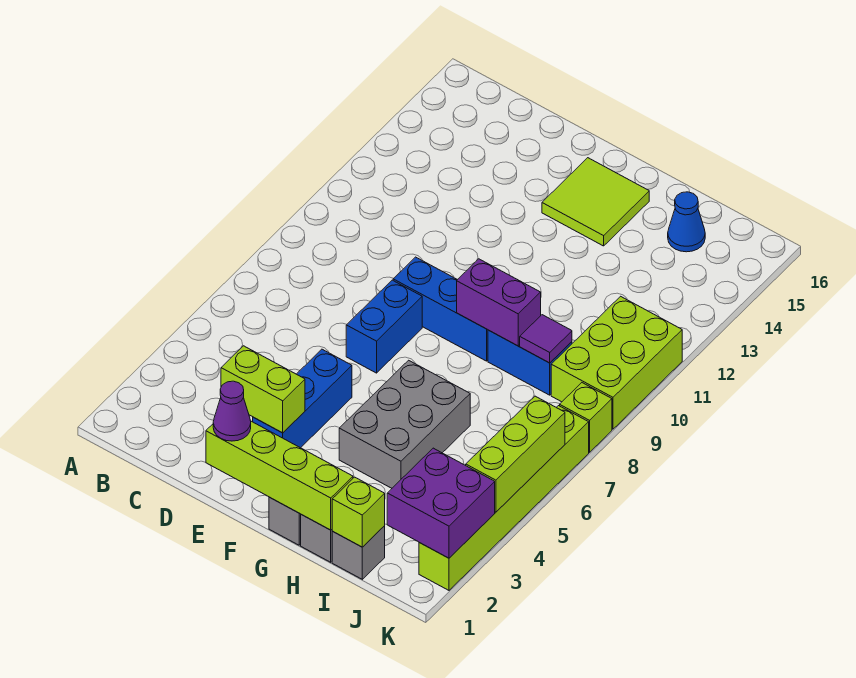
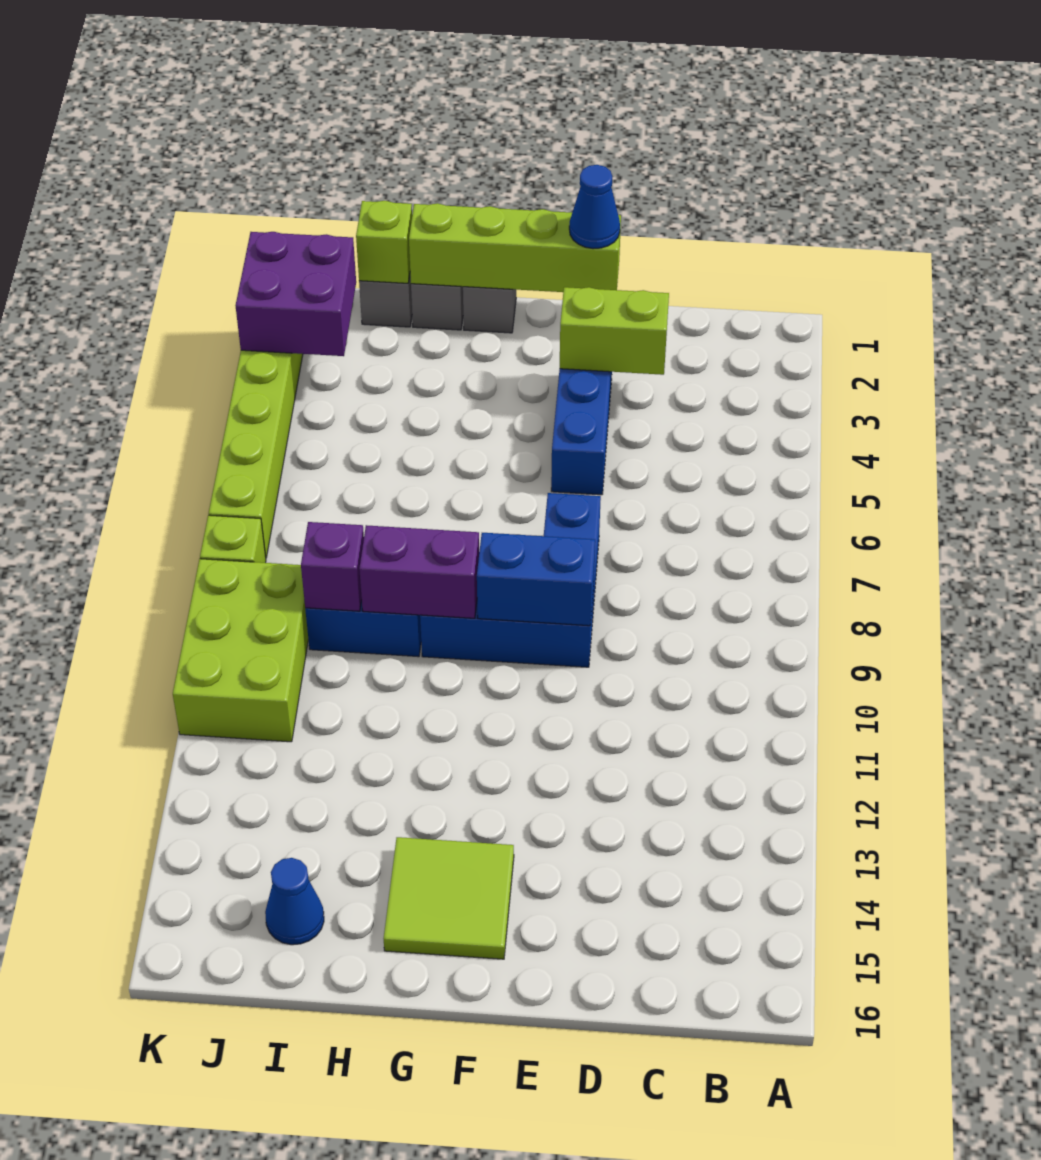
purple cone E1 level 3 -> blue cone E1 level 3
none -> blue brick E9:F9 level 2
grey brick G4:H6 level 1 -> none
purple tile I9 level 2 -> purple brick I9 level 2
lime brick K4:K6 level 2 -> none

